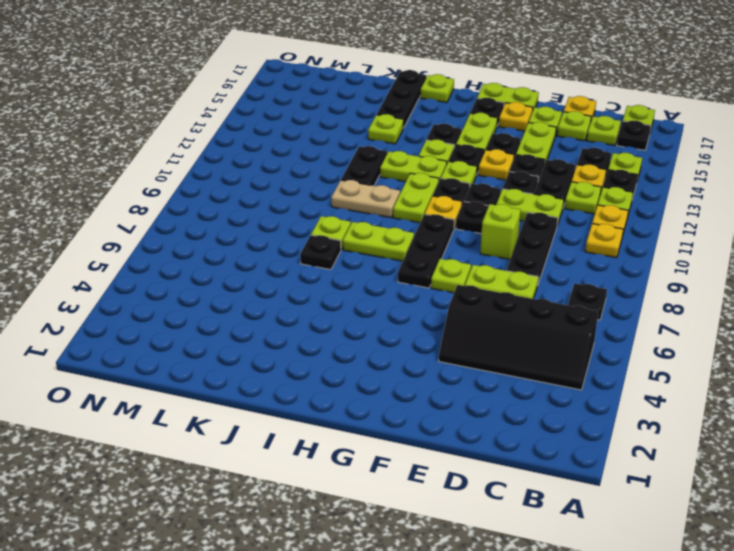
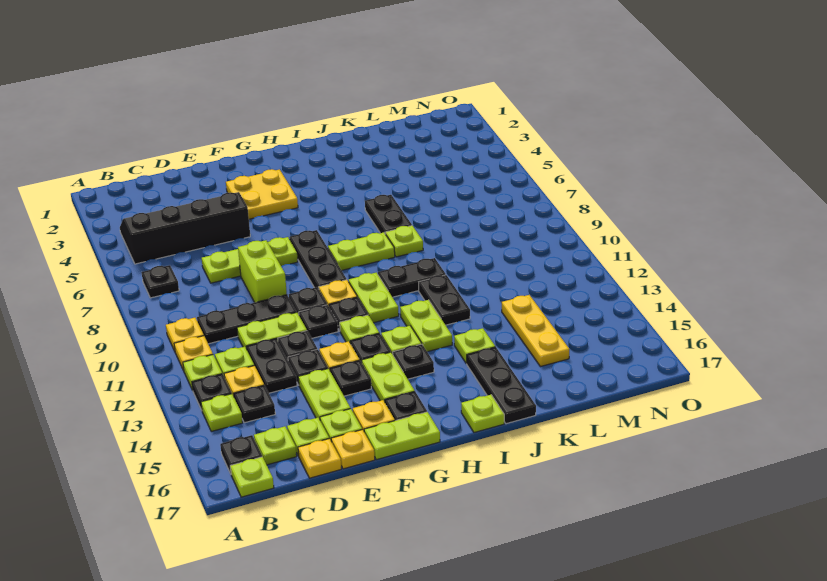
black plate D8:D10 level 1 -> black plate C10:E10 level 1
lime brick E9 level 1 -> lime brick E8:E9 level 1
none -> yellow plate E17 level 1
none -> yellow plate F3:G4 level 1
lime plate H12:I12 level 1 -> lime plate I12:I13 level 1
tan plate I10:J10 level 1 -> black plate I10:J10 level 1
black plate J7 level 1 -> black plate J6:J7 level 1
none -> yellow plate L13:L15 level 1

